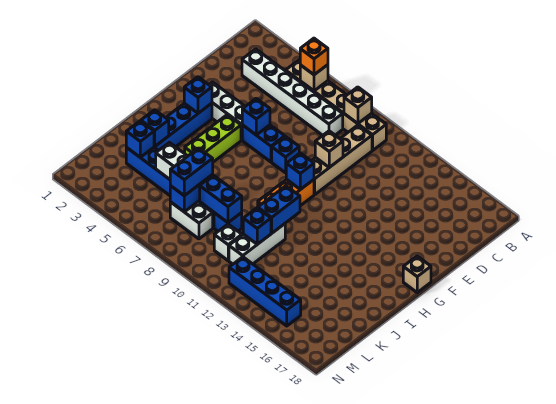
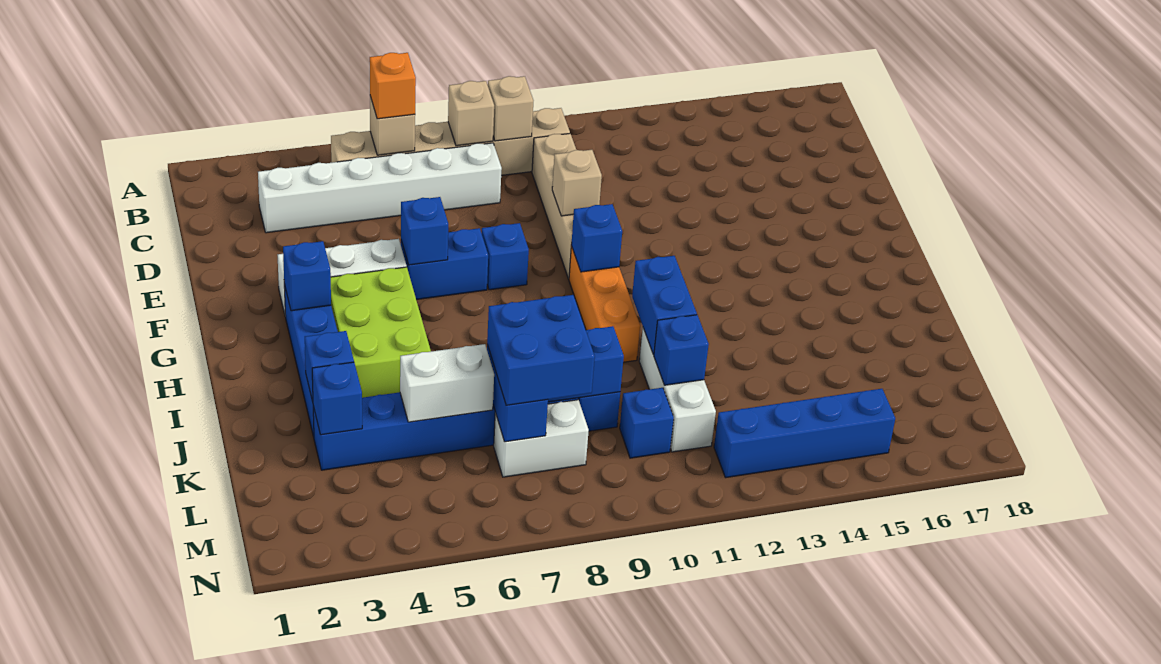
lime brick G5:I5 level 1 -> lime brick G4:I5 level 1
tan brick G18 level 1 -> tan brick B8 level 2
blue brick K7:L7 level 3 -> blue brick K7:L8 level 3
white brick L10 level 1 -> blue brick L10 level 1

